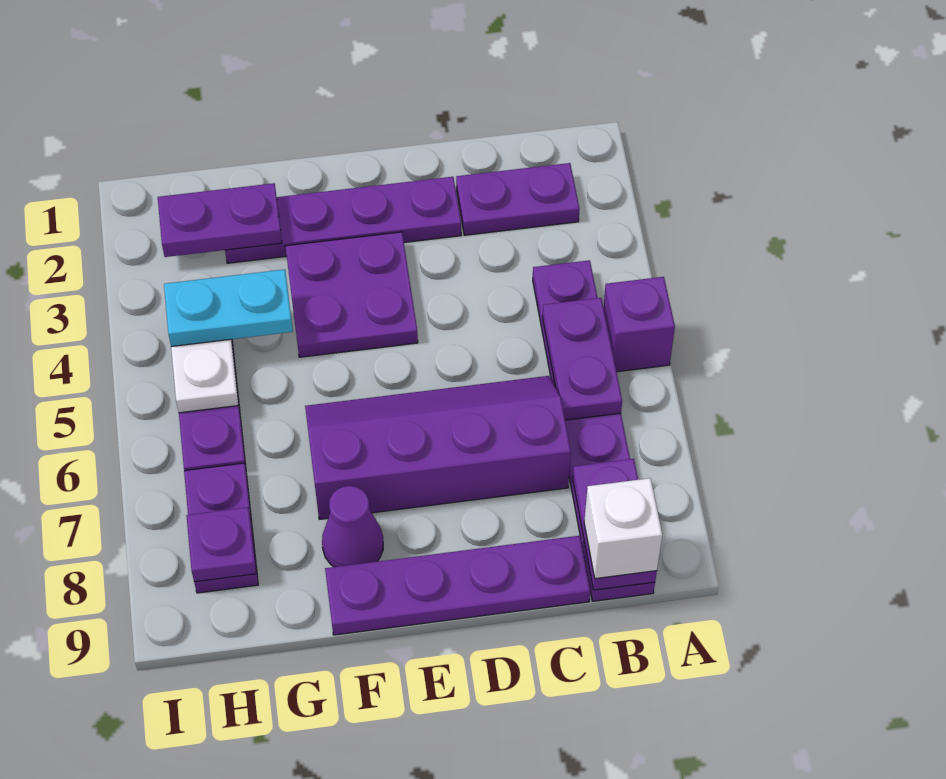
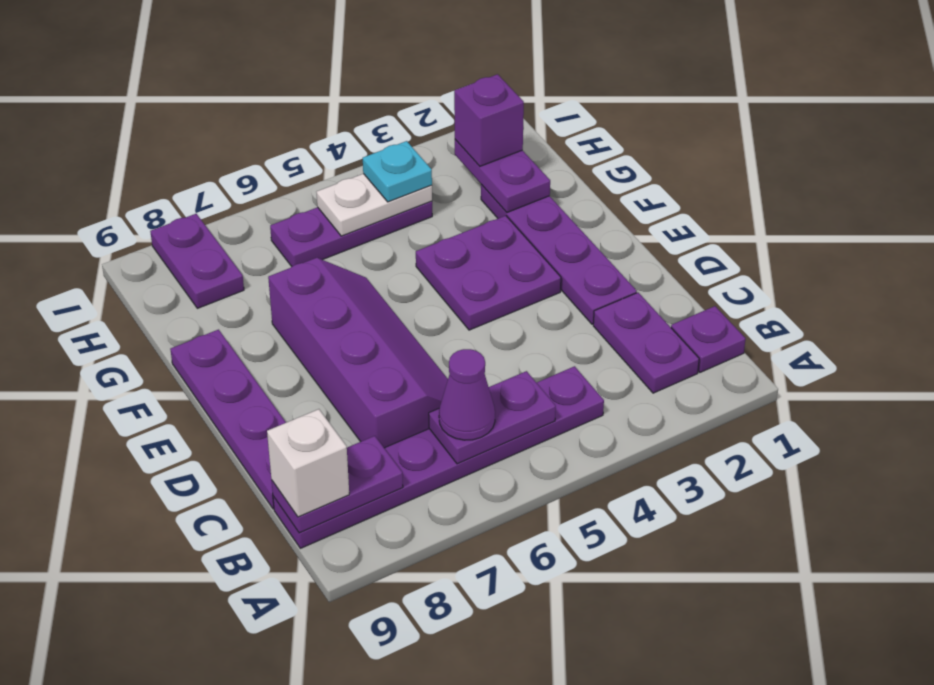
purple brick A5 level 1 -> purple brick H2 level 3
purple cone F8 level 1 -> purple cone B6 level 3
cyan plate G4:H4 level 3 -> cyan plate H4 level 3
purple plate H7:H8 level 1 -> purple plate H8:I8 level 1
purple plate H8 level 2 -> purple plate B1 level 1

